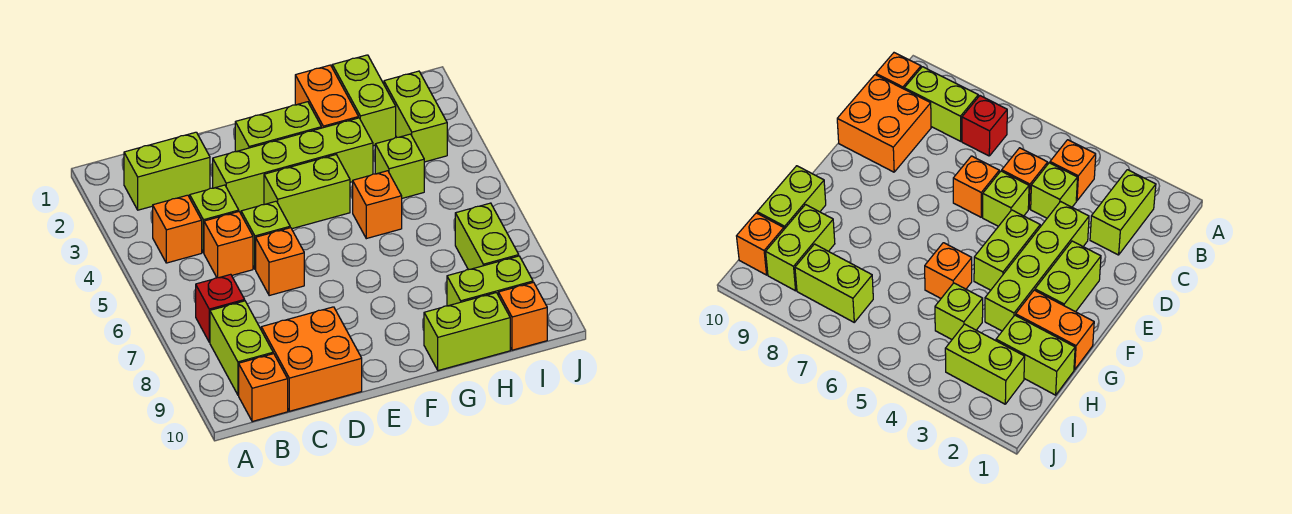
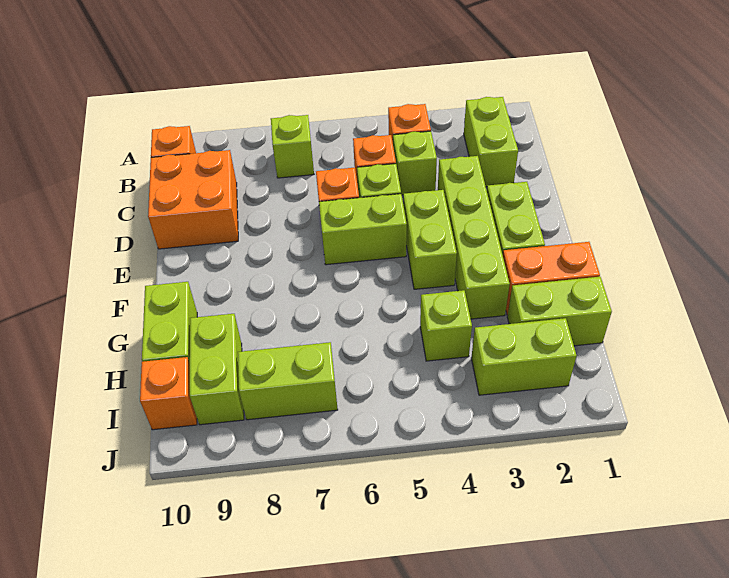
red brick B7 level 1 -> lime brick B7 level 1
lime brick B8:B9 level 1 -> lime brick E5:E6 level 1
orange brick G5 level 1 -> none

